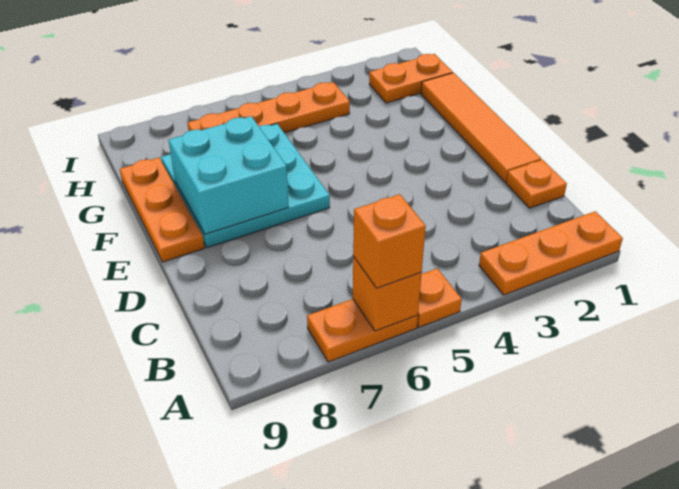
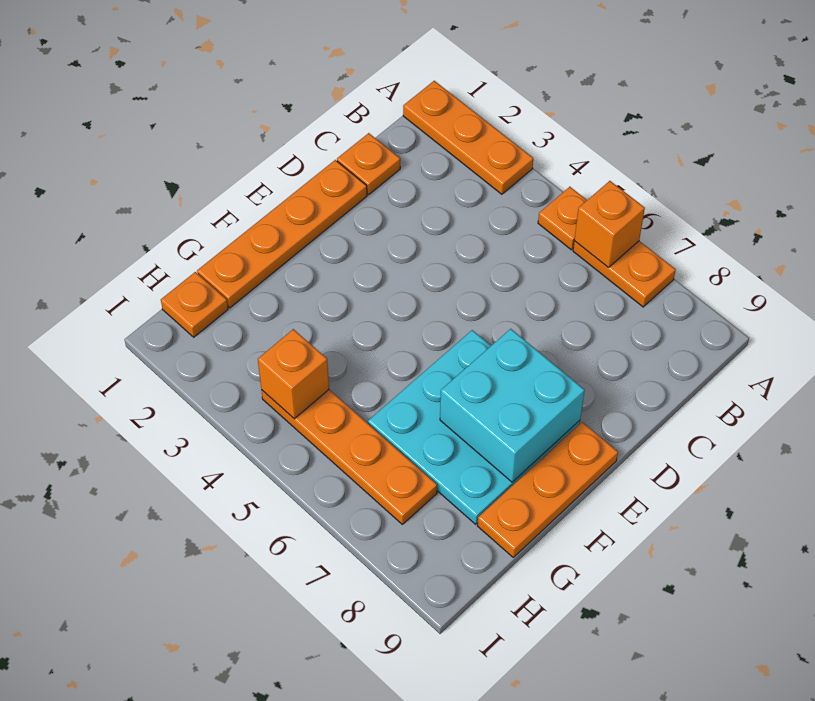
orange brick A6 level 3 -> orange brick H4 level 2
orange tile D1:G1 level 1 -> orange plate D1:G1 level 1
orange plate H1:H2 level 1 -> orange plate H1 level 1

